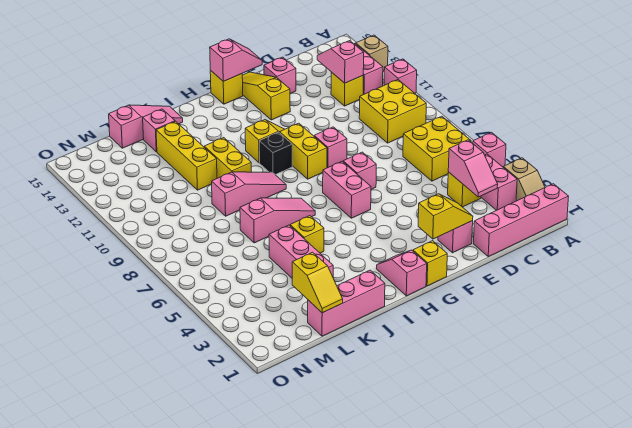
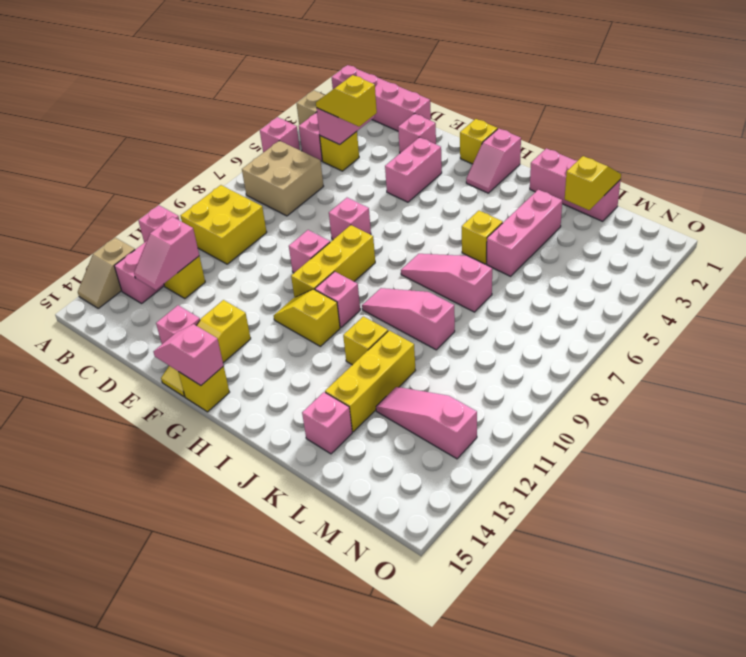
yellow brick B6:C7 level 1 -> tan brick B6:C7 level 1
yellow slope E2:F2 level 2 top F -> yellow slope C4:D4 level 3 top D
pink brick G6:G7 level 1 -> pink brick F3:F4 level 1
yellow brick G9:G10 level 1 -> yellow brick G8:G10 level 1
black brick H10 level 1 -> pink brick H10 level 1
yellow brick J10:J11 level 1 -> yellow brick J11 level 1
pink slope J15:L15 level 1 top L -> pink slope L12:N12 level 1 top N

